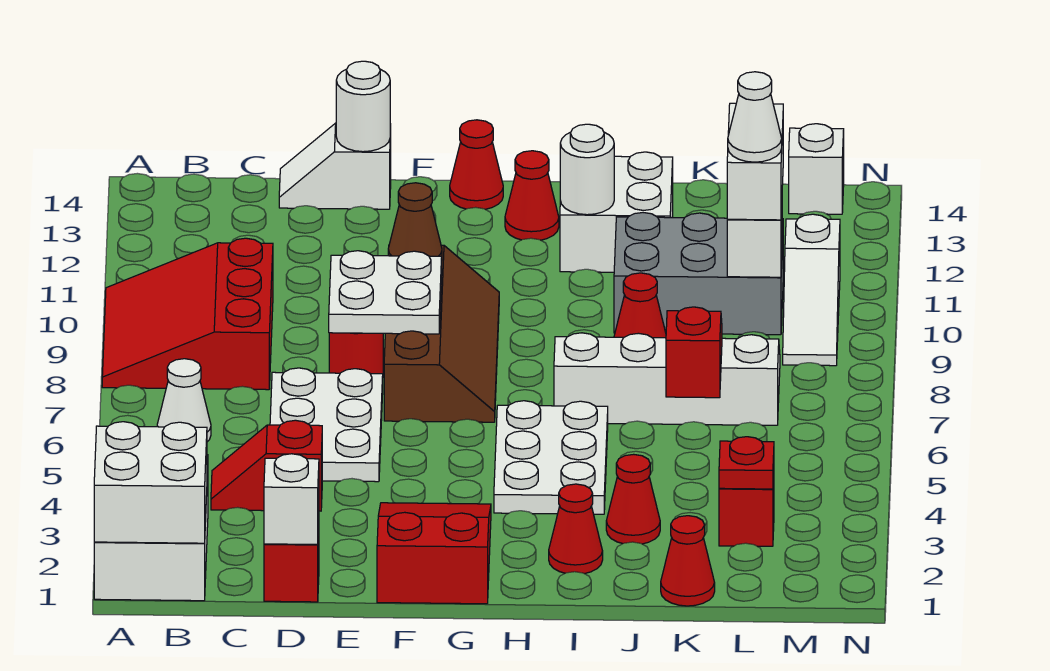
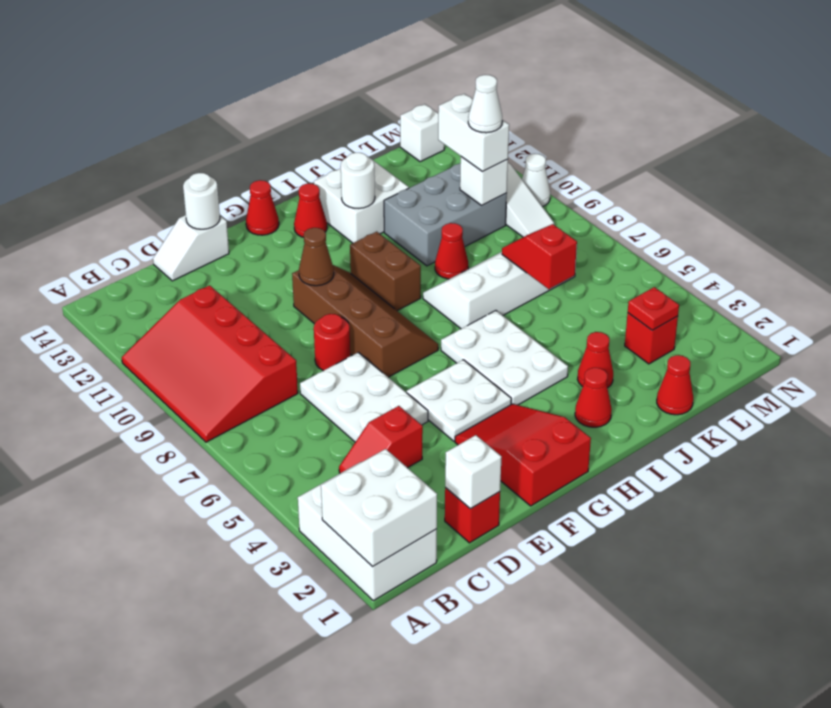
red slope A8:C10 level 1 top C -> red slope A8:C11 level 1 top C
white cone B6 level 1 -> white cone N10 level 1
white plate E8:F9 level 2 -> white plate F4:G5 level 1
none -> brown brick H9:H10 level 1

